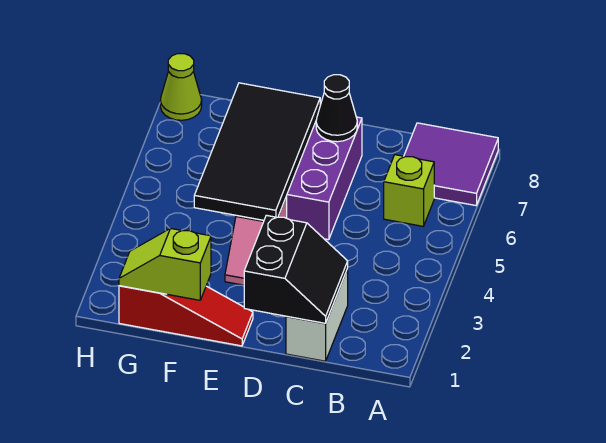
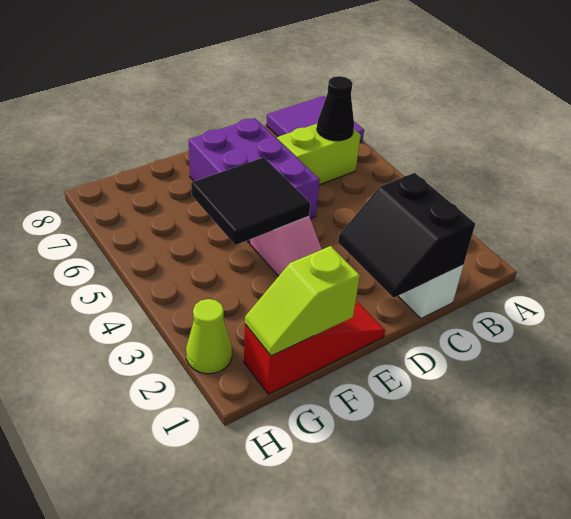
lime brick B6 level 1 -> lime brick B6:C6 level 1
black slope C1:D2 level 2 top D -> black slope C1:D2 level 2 top C
black cone D7 level 2 -> black cone B6 level 2
black tile E4:F7 level 2 -> black tile E4:F5 level 2
lime cone H8 level 1 -> lime cone H2 level 1

